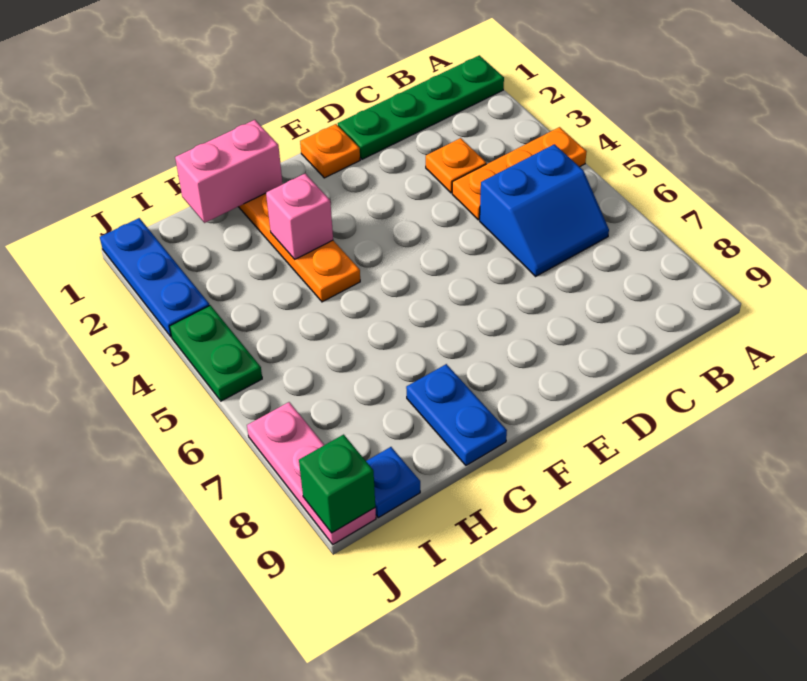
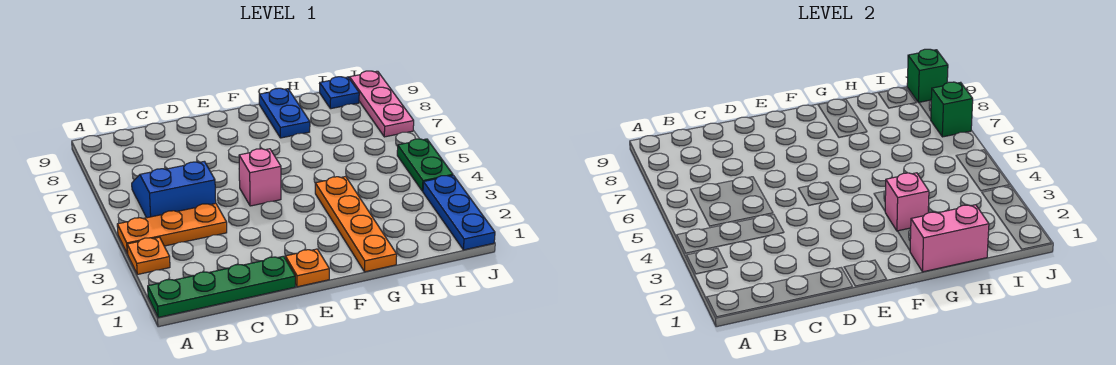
orange plate C3 level 1 -> orange plate A3 level 1
none -> pink brick E5 level 1
none -> green brick J7 level 2

